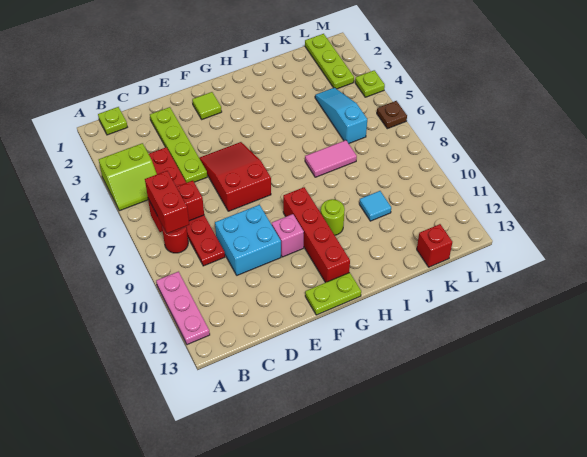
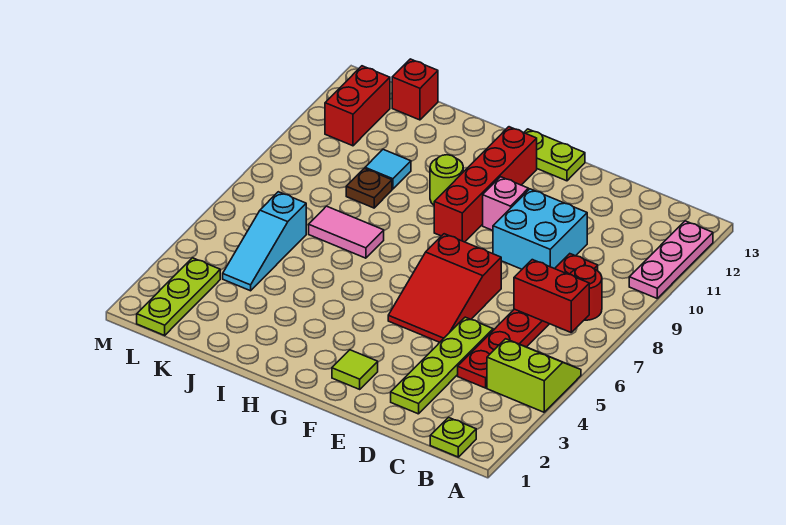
red brick B7:B8 level 3 -> red brick L11:L12 level 1
lime plate M4 level 1 -> none
brown plate M6 level 1 -> brown plate J9 level 1

